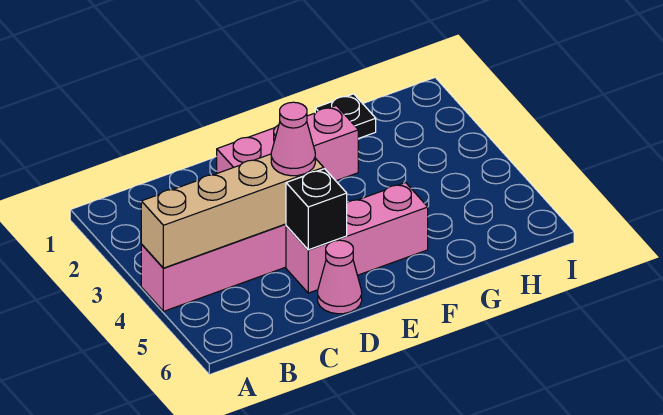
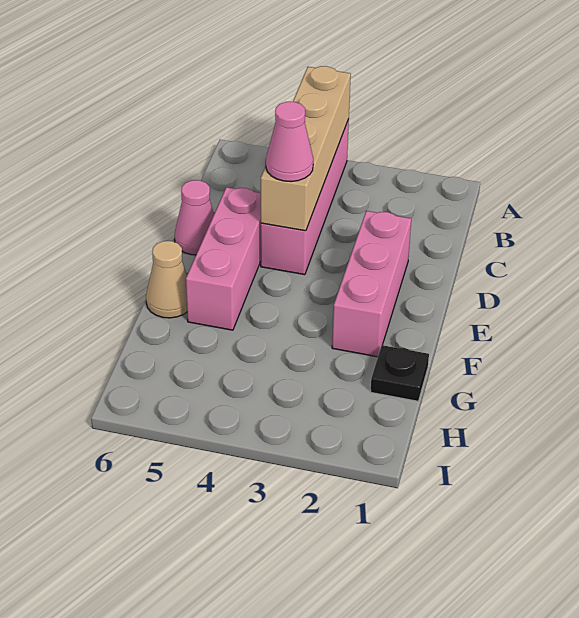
black brick D5 level 2 -> none
none -> tan cone F6 level 1

